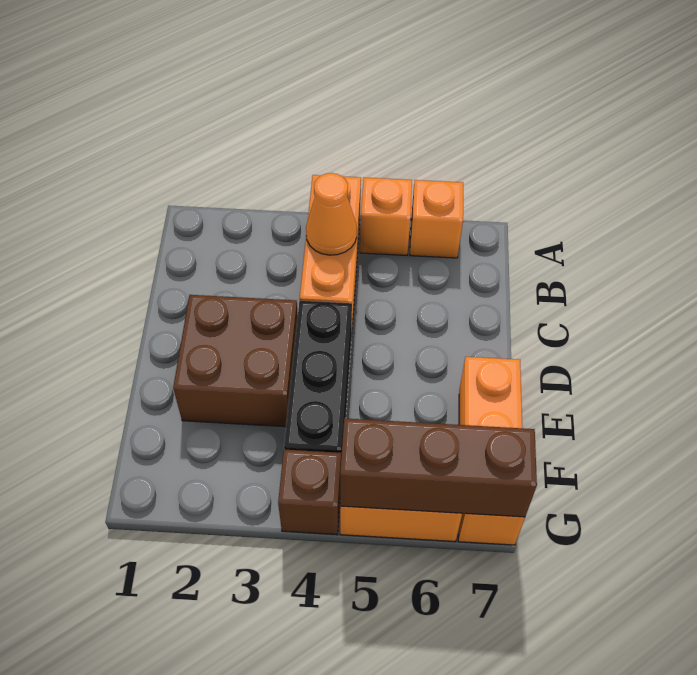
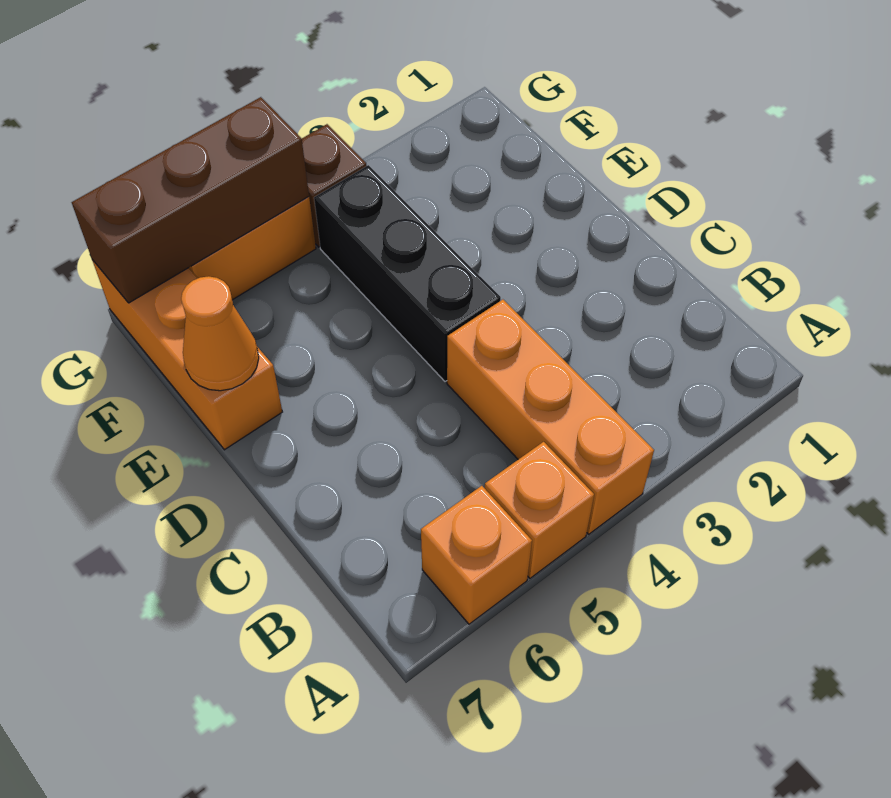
orange cone B4 level 2 -> orange cone E7 level 2
brown brick D2:E3 level 1 -> none

